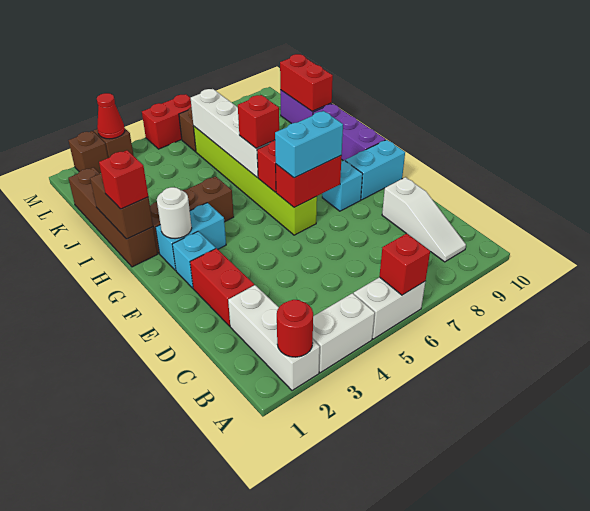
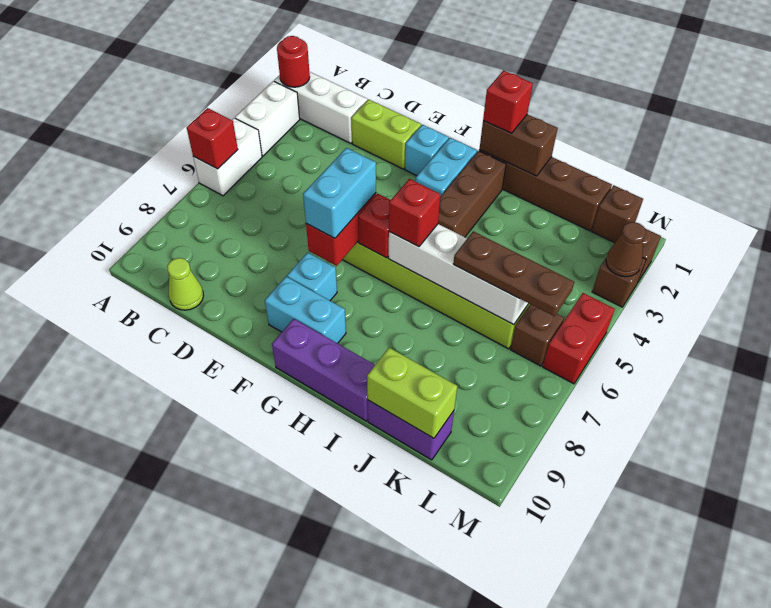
white slope B9:D9 level 1 top D -> none
none -> lime cone C10 level 1
red brick D2:E2 level 1 -> lime brick D2:E2 level 1
cyan brick F9:F10 level 1 -> cyan brick F9:G9 level 1
white round brick G2 level 2 -> none
none -> brown plate J6:L6 level 3
red brick J10:K10 level 2 -> lime brick J10:K10 level 2
none -> brown brick L1 level 1
red cone M3 level 2 -> brown cone M3 level 2

